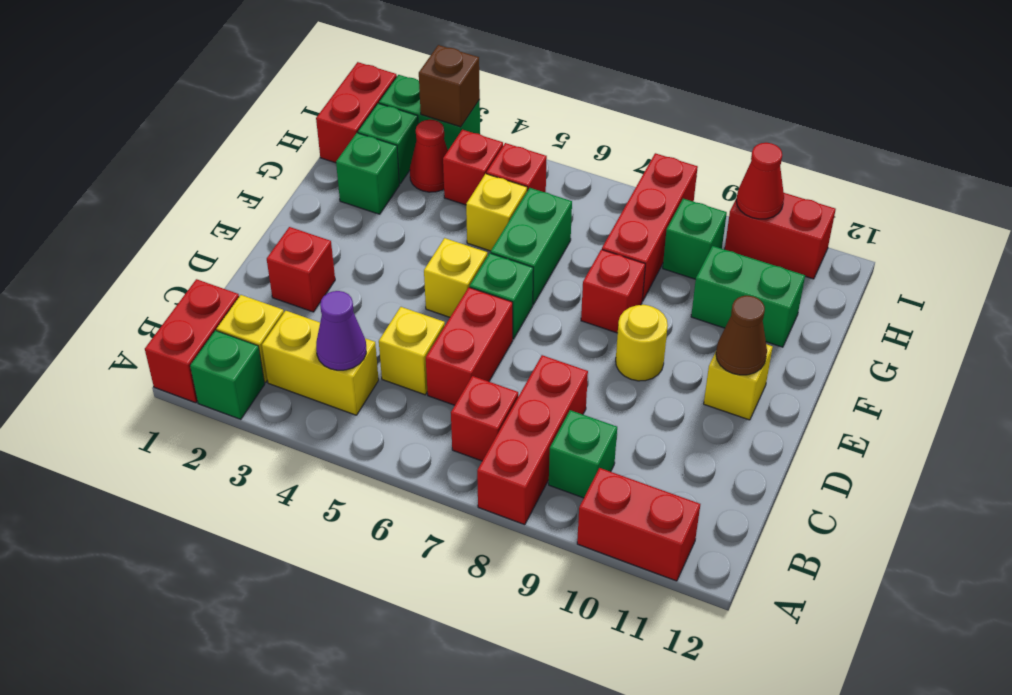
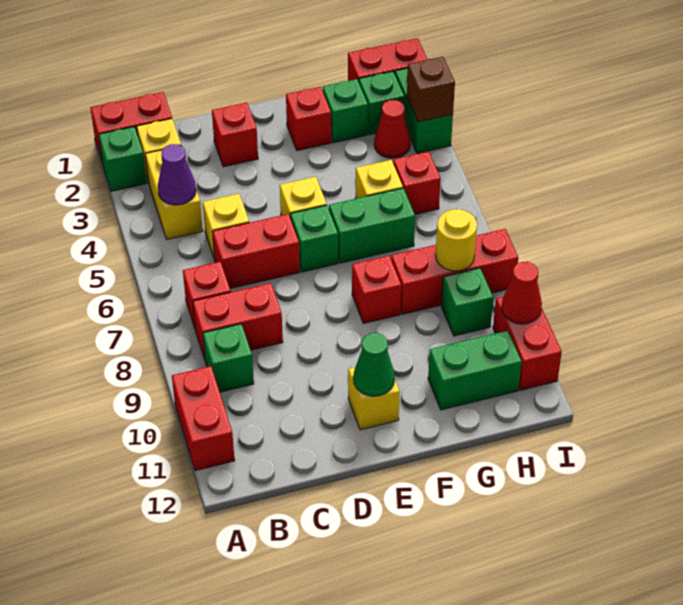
red brick A8:C8 level 1 -> red brick B8:C8 level 1
yellow round brick E9 level 1 -> yellow round brick H8 level 2
brown cone E11 level 2 -> green cone E11 level 2
green brick G10:G11 level 1 -> green brick G11:H11 level 1
red brick H4 level 1 -> red brick F2 level 1

